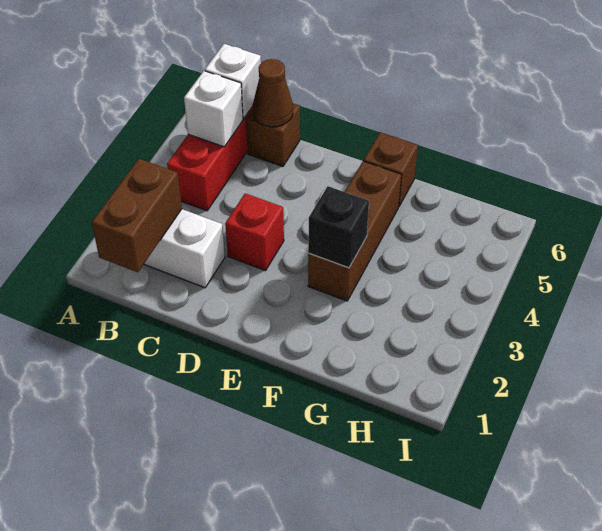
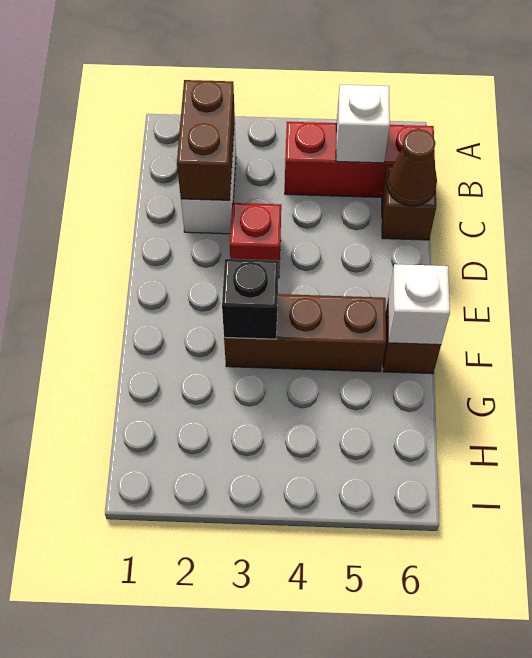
brown brick B1:B2 level 2 -> brown brick B2:C2 level 2
white brick B6 level 2 -> white brick F6 level 2

